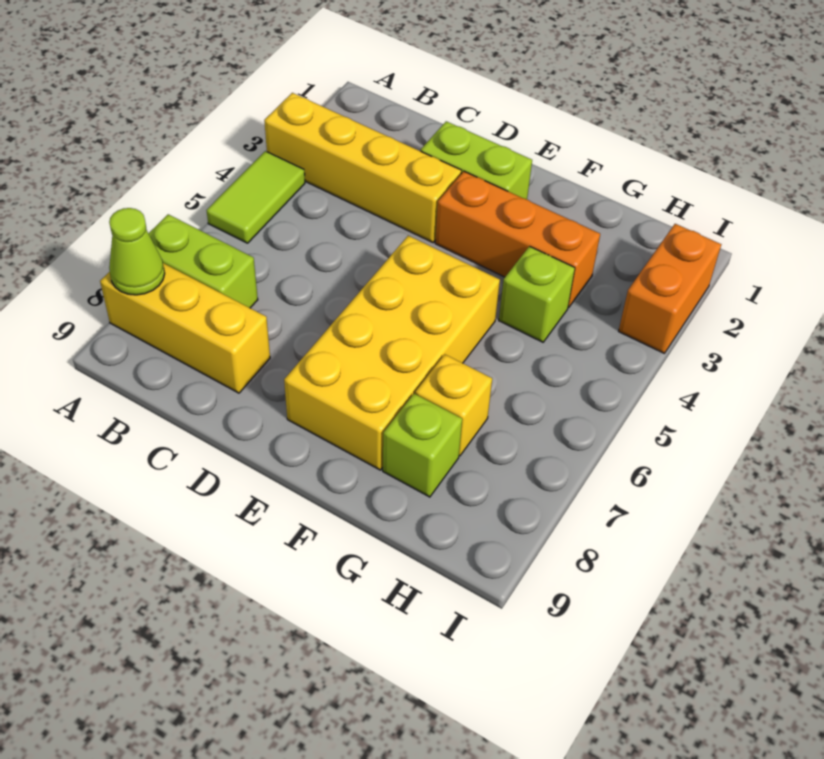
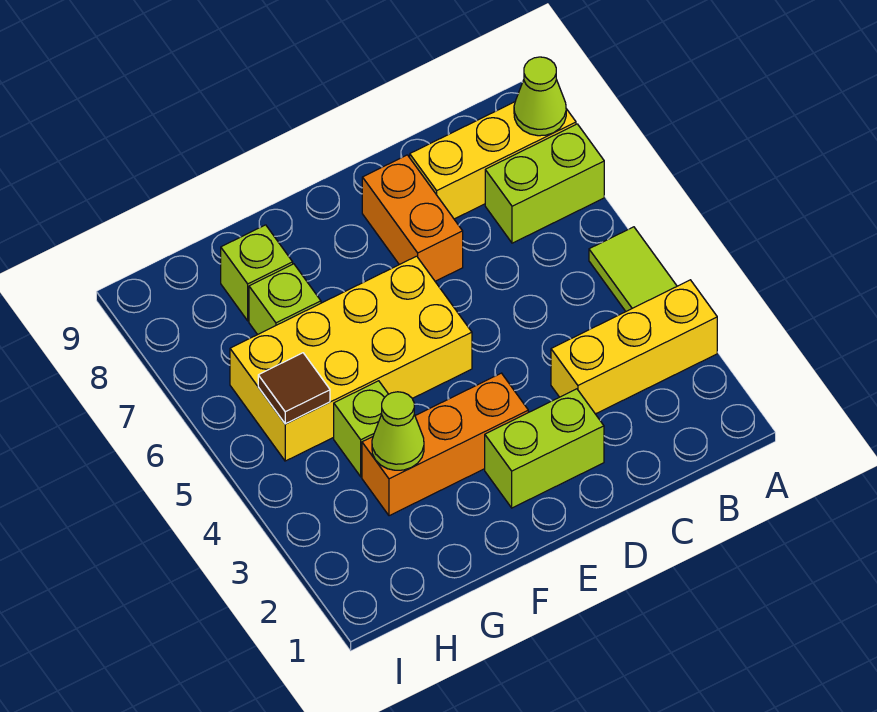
yellow brick A3:D3 level 1 -> yellow brick A3:C3 level 1
yellow brick E5:F8 level 1 -> yellow brick E5:H6 level 1
none -> lime cone G3 level 2
yellow brick G7 level 1 -> lime brick G7 level 1
none -> brown tile H5 level 2
orange brick I2:I3 level 1 -> orange brick D7:D8 level 1

